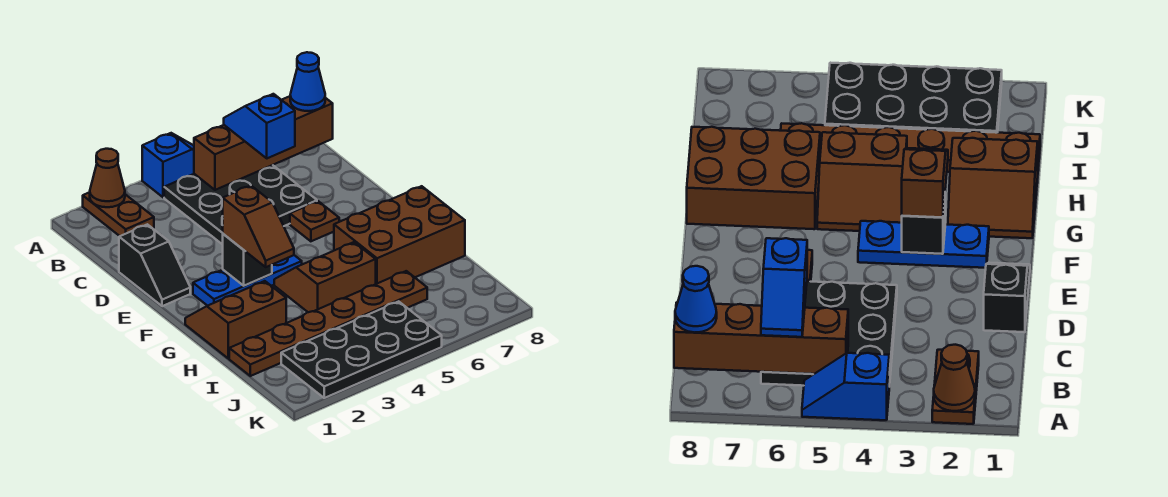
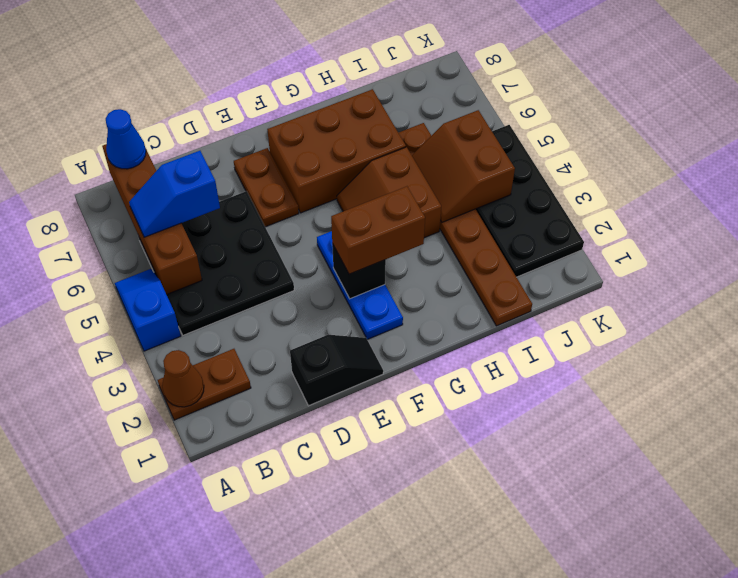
brown plate E6 level 1 -> brown plate E6:E7 level 1
brown slope F3:G3 level 3 top F -> brown brick F3:G3 level 3
brown slope G1:H2 level 1 top H -> brown slope I4:J5 level 2 top J
brown brick G6:H8 level 1 -> brown brick F6:H7 level 1

